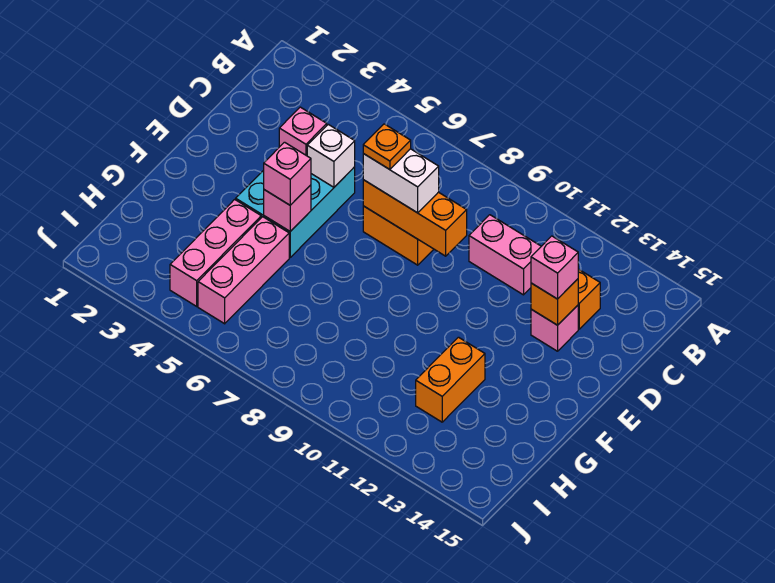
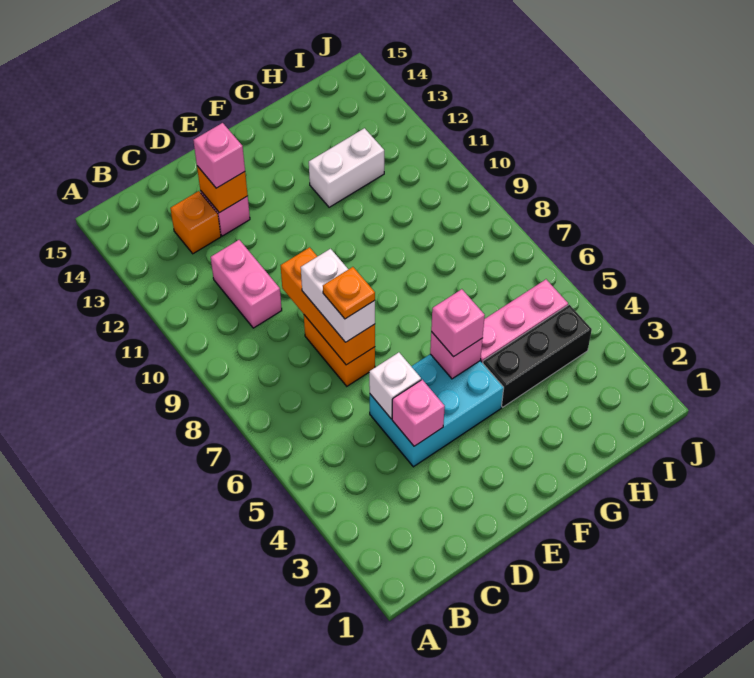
pink brick G4:I4 level 1 -> black brick G4:I4 level 1
orange brick G12:H12 level 1 -> white brick G12:H12 level 1

